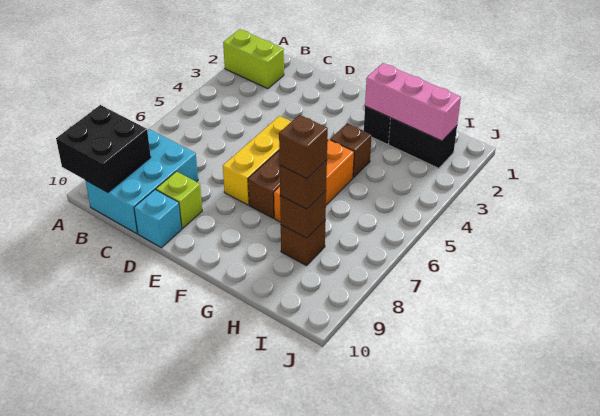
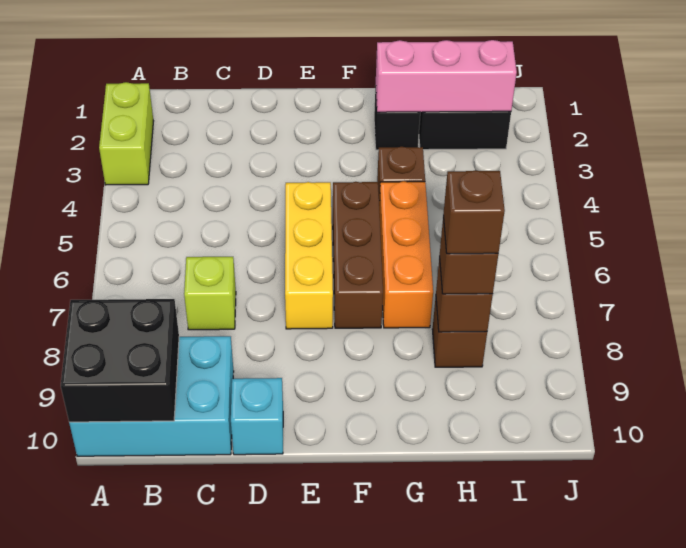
lime brick A2:B2 level 1 -> lime brick A2:A3 level 1
cyan brick B8:C10 level 1 -> cyan brick A9:C10 level 1
lime brick D9 level 1 -> lime brick C7 level 1

